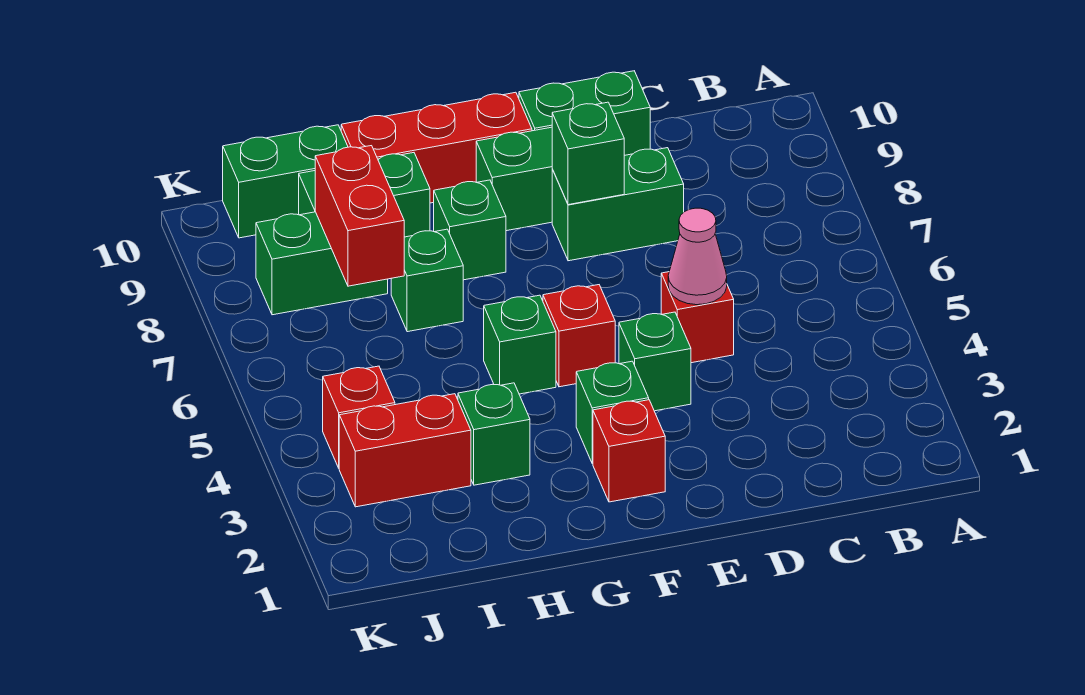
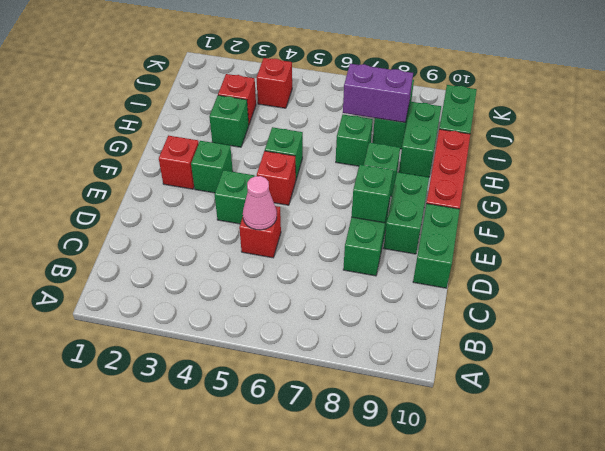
red brick I3:J3 level 1 -> red brick I3 level 1
red brick I7:I8 level 2 -> purple brick I7:I8 level 2

